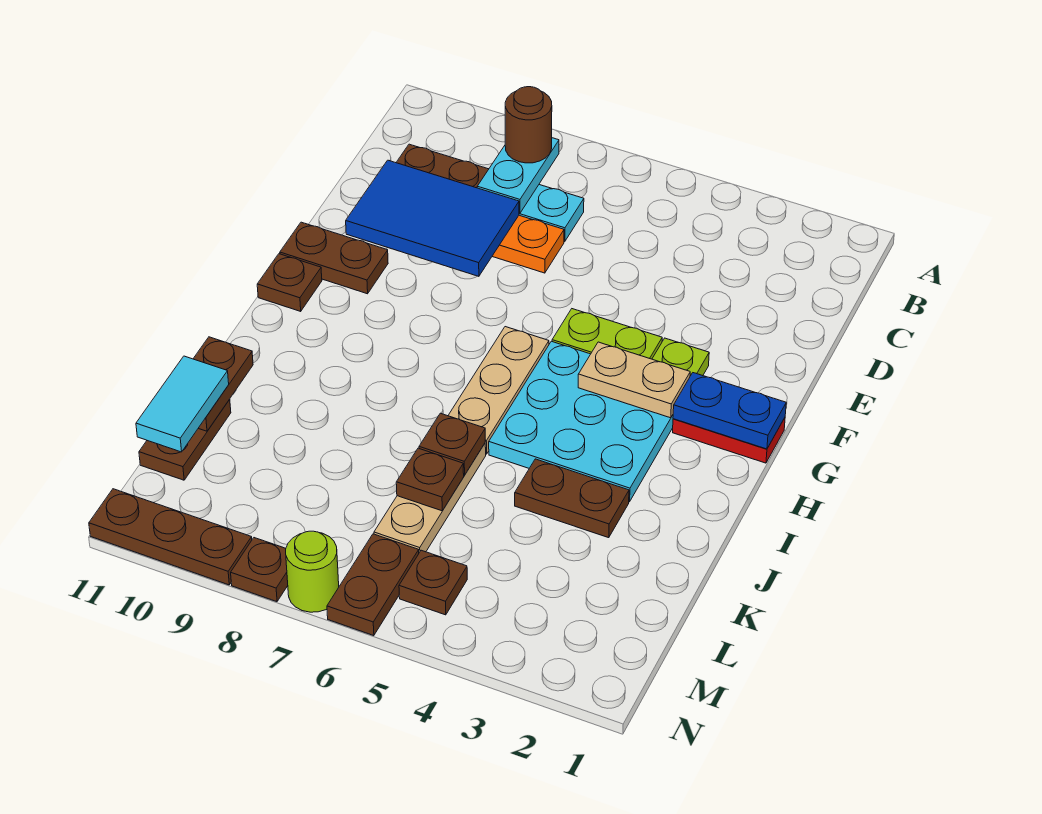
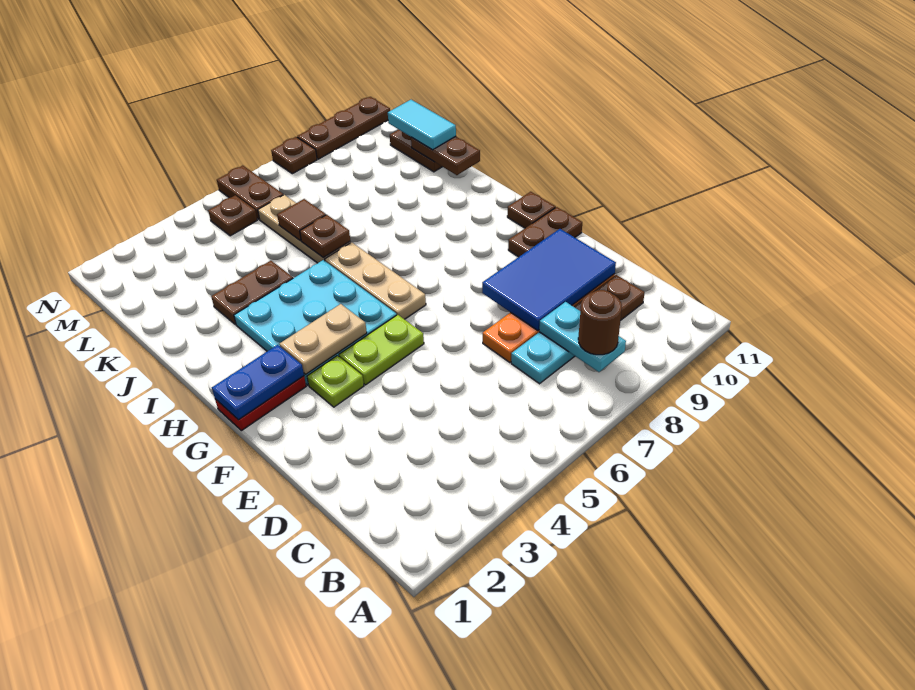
brown plate K6 level 2 -> brown tile K6 level 2
lime round brick N7 level 1 -> none

